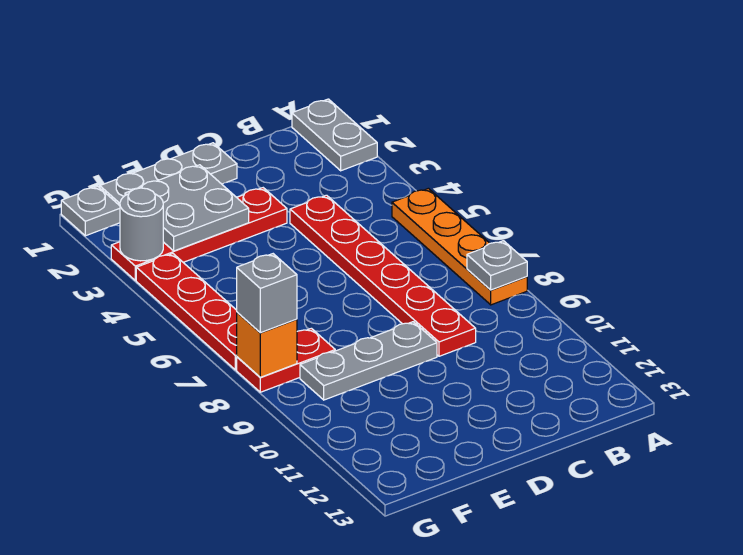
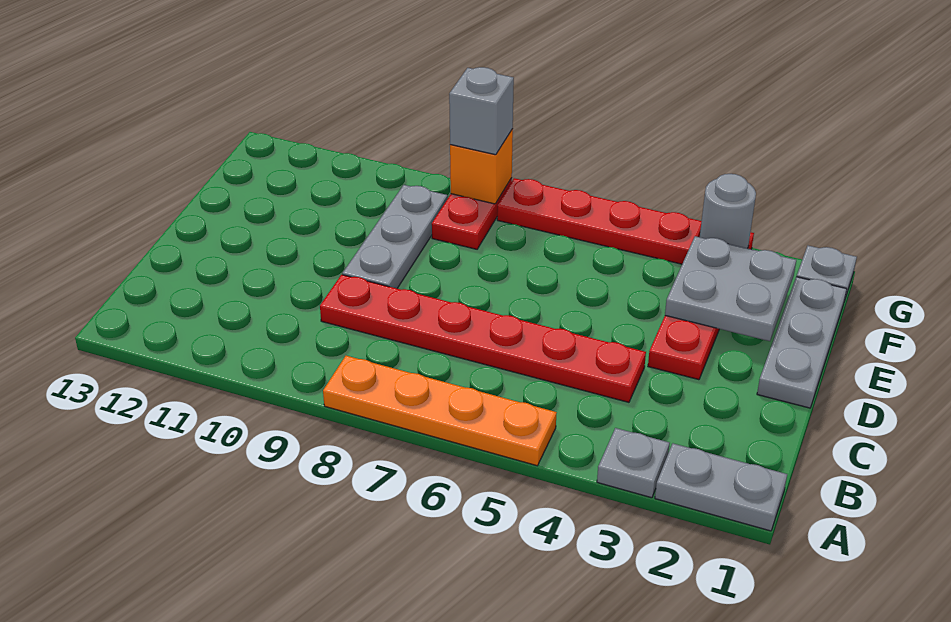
grey plate A8 level 2 -> grey plate A3 level 1

